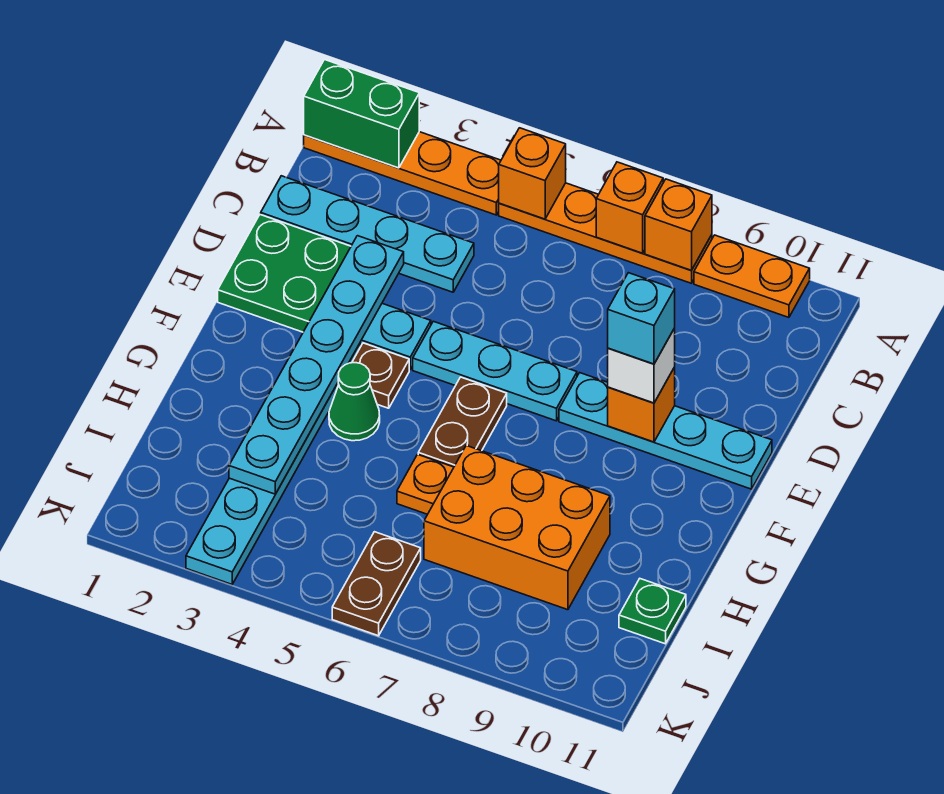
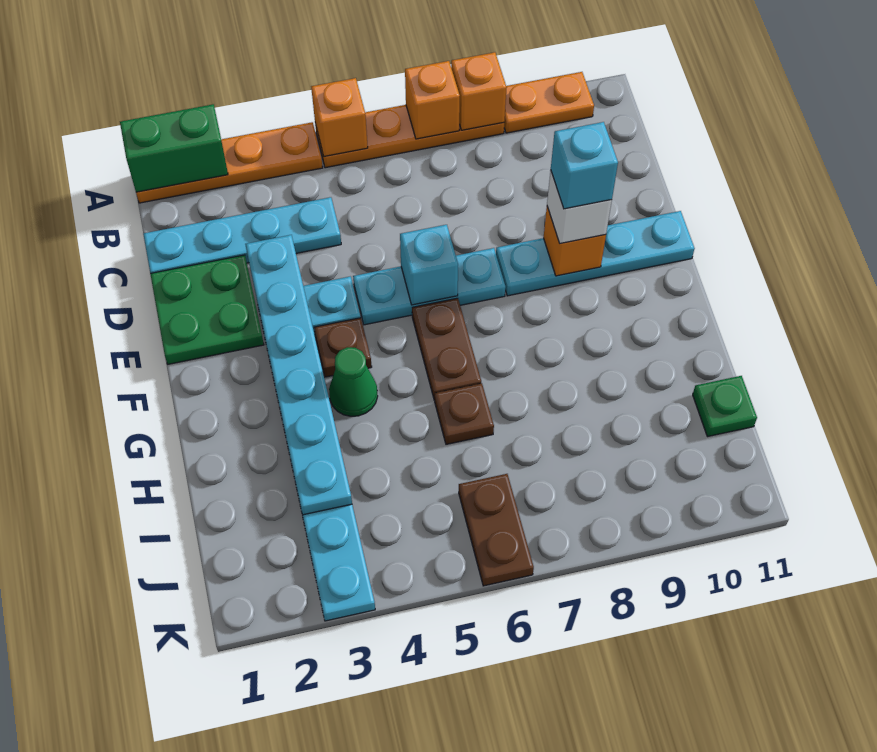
none -> cyan brick E6 level 2
orange plate H6 level 1 -> brown plate H6 level 1
orange brick H7:I9 level 1 -> none

